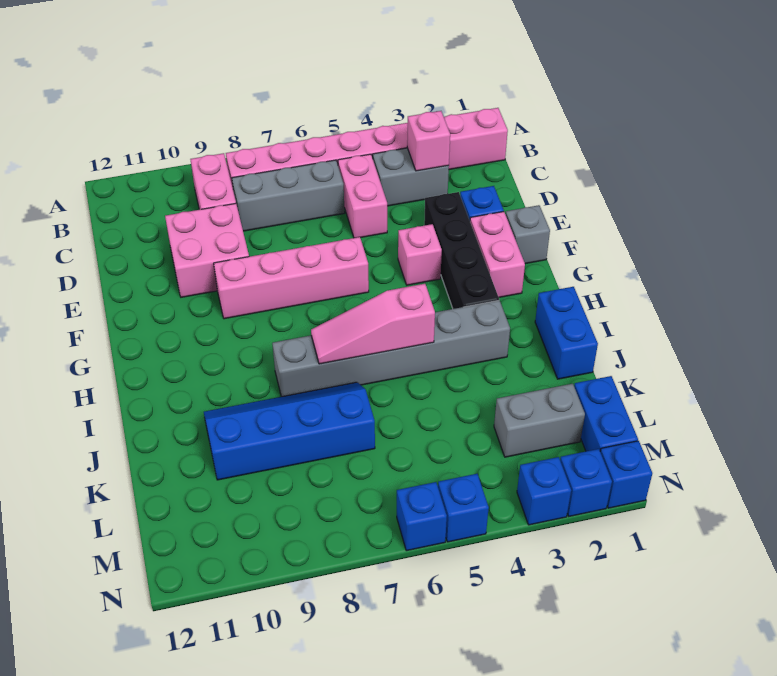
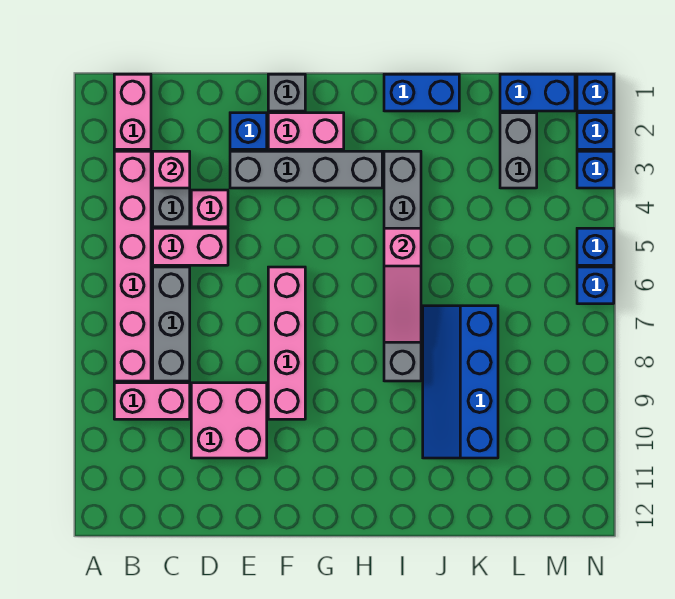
black brick E3:H3 level 1 -> grey brick E3:H3 level 1
pink brick F4 level 1 -> pink brick D4 level 1

